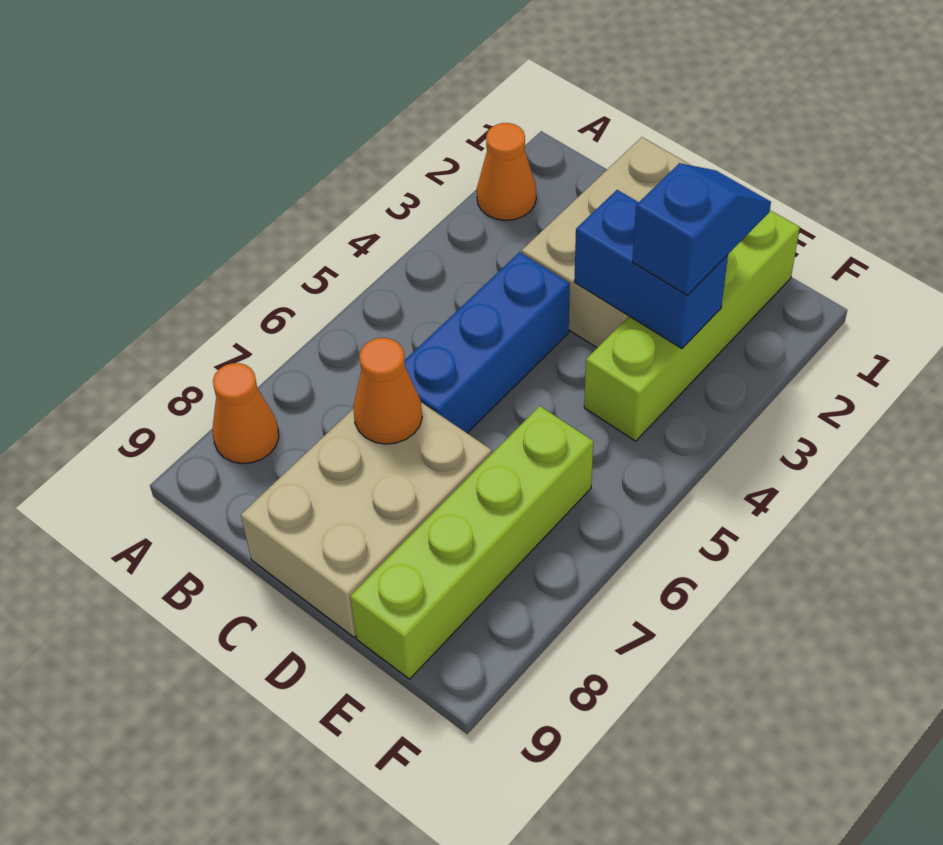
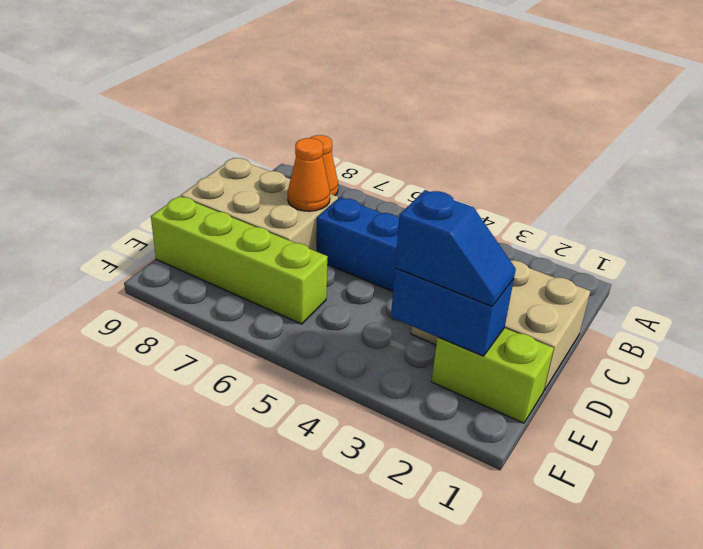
orange cone A2 level 1 -> none
blue brick D3:E3 level 2 -> blue brick E2:E3 level 2
lime brick E1:E4 level 1 -> lime brick E1:E2 level 1

